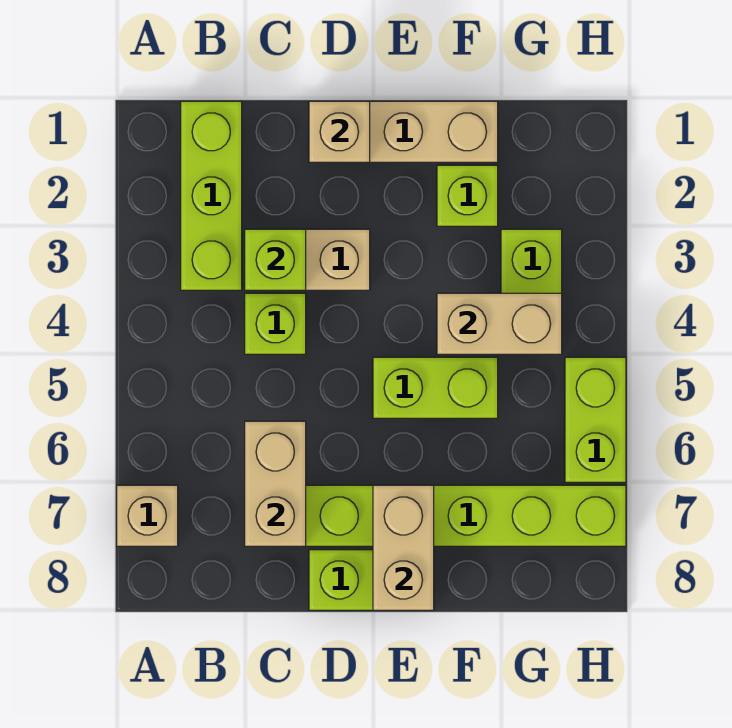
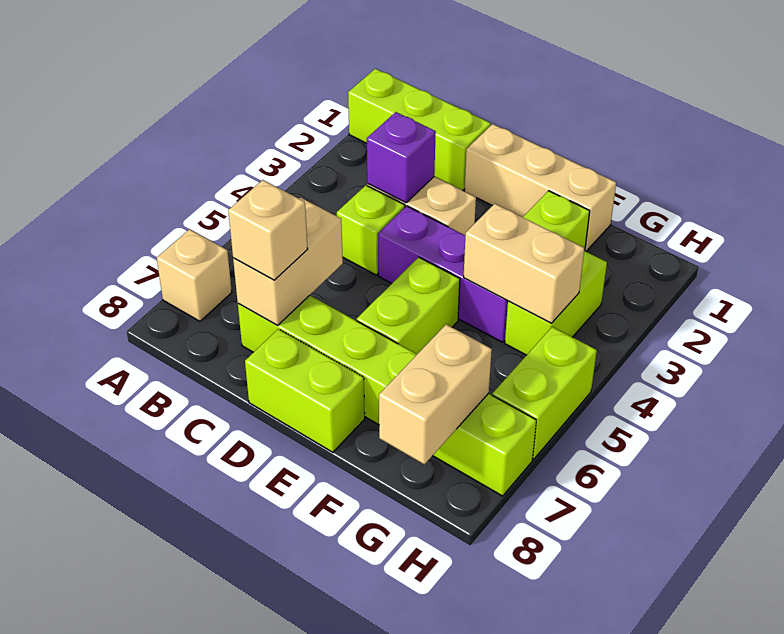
lime brick B1:B3 level 1 -> lime brick A1:C1 level 1
lime brick C3 level 2 -> purple brick C3 level 2
tan brick D1 level 2 -> tan brick C7 level 3
none -> purple brick D4:F4 level 1
lime brick E5:F5 level 1 -> lime brick E5:E6 level 1
tan brick E7:E8 level 2 -> tan brick G7:G8 level 2

